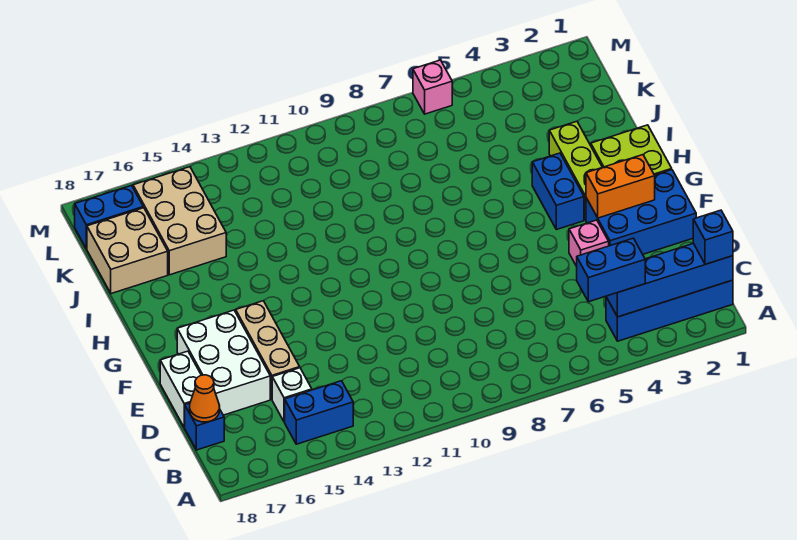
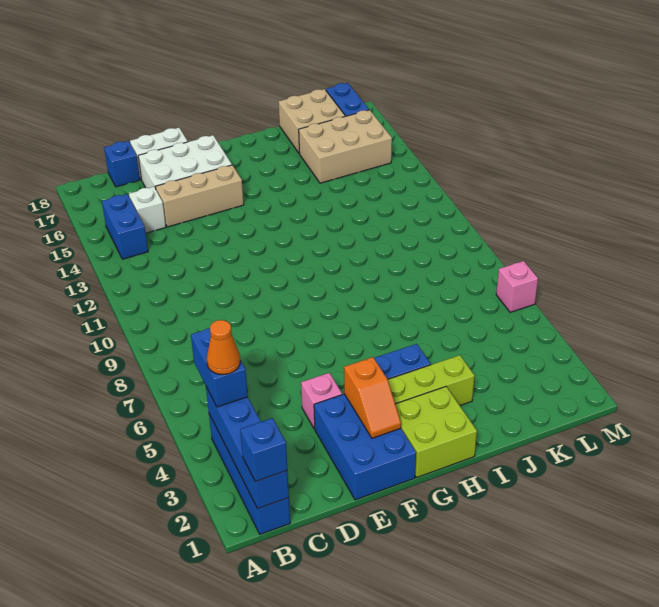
orange cone C18 level 2 -> orange cone B4 level 4
orange brick F2:F3 level 2 -> orange slope F2:F3 level 2 top 3

